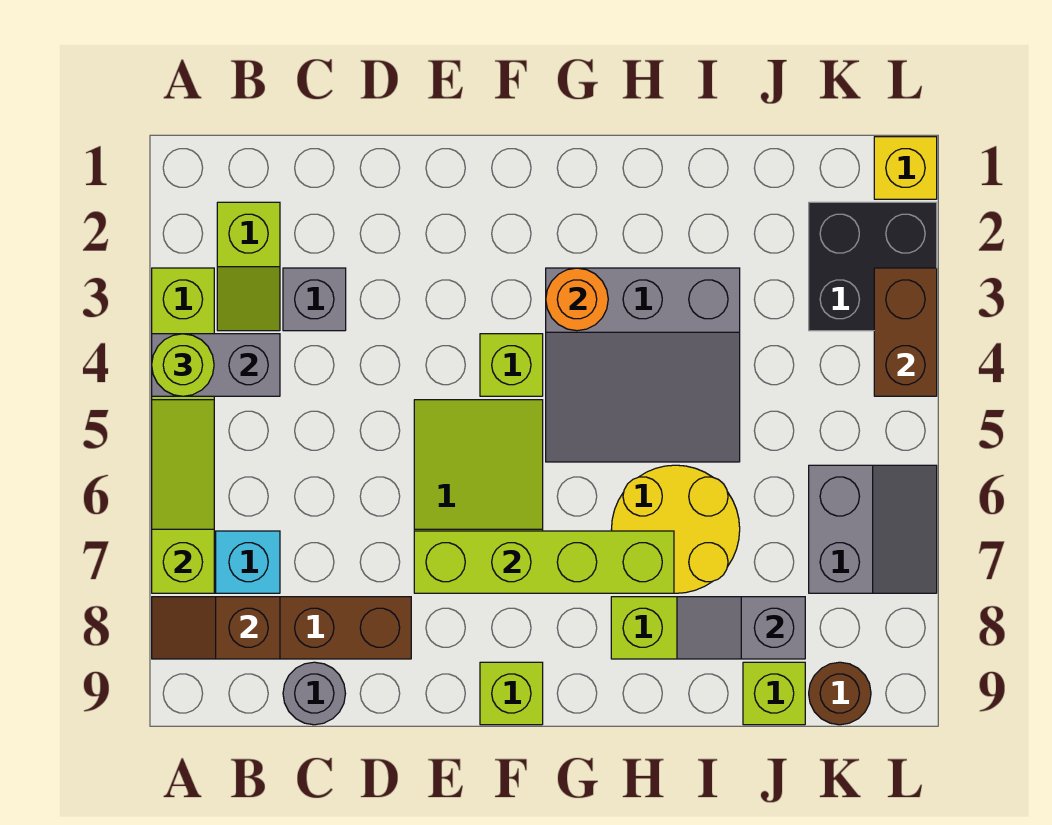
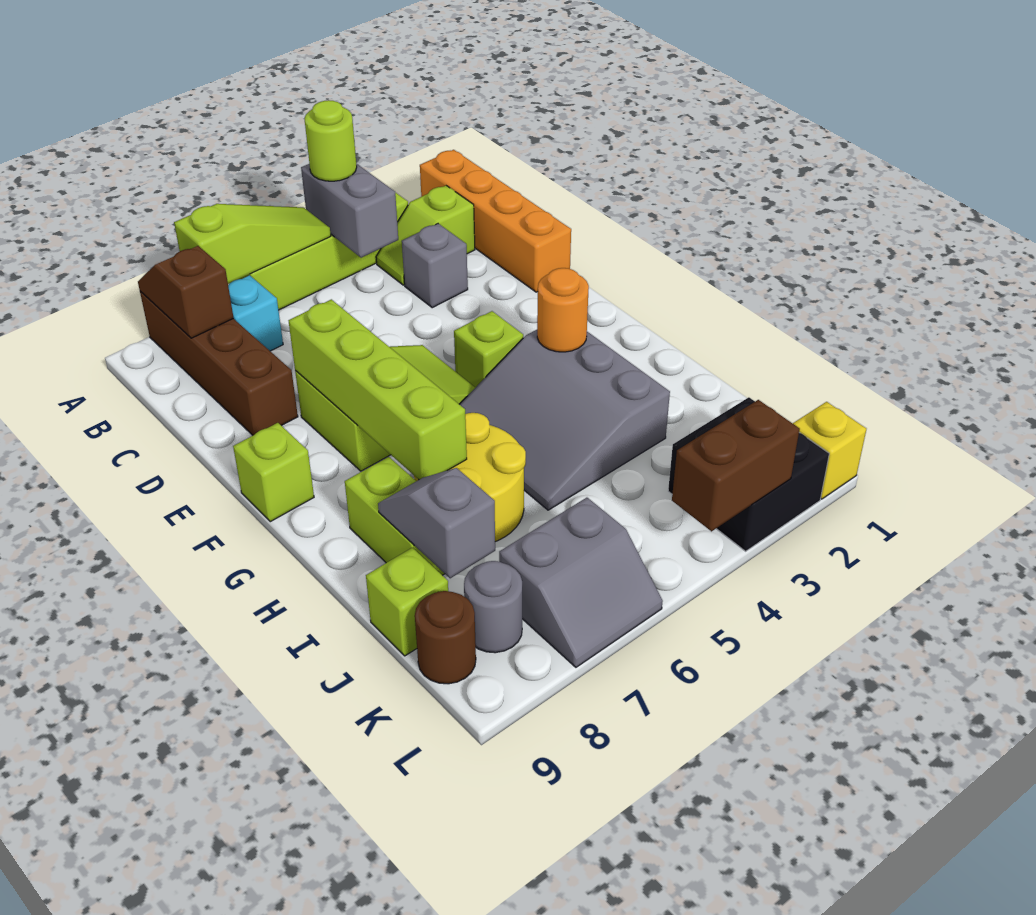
none -> orange brick A1:D1 level 1
grey round brick C9 level 1 -> grey round brick K8 level 1

